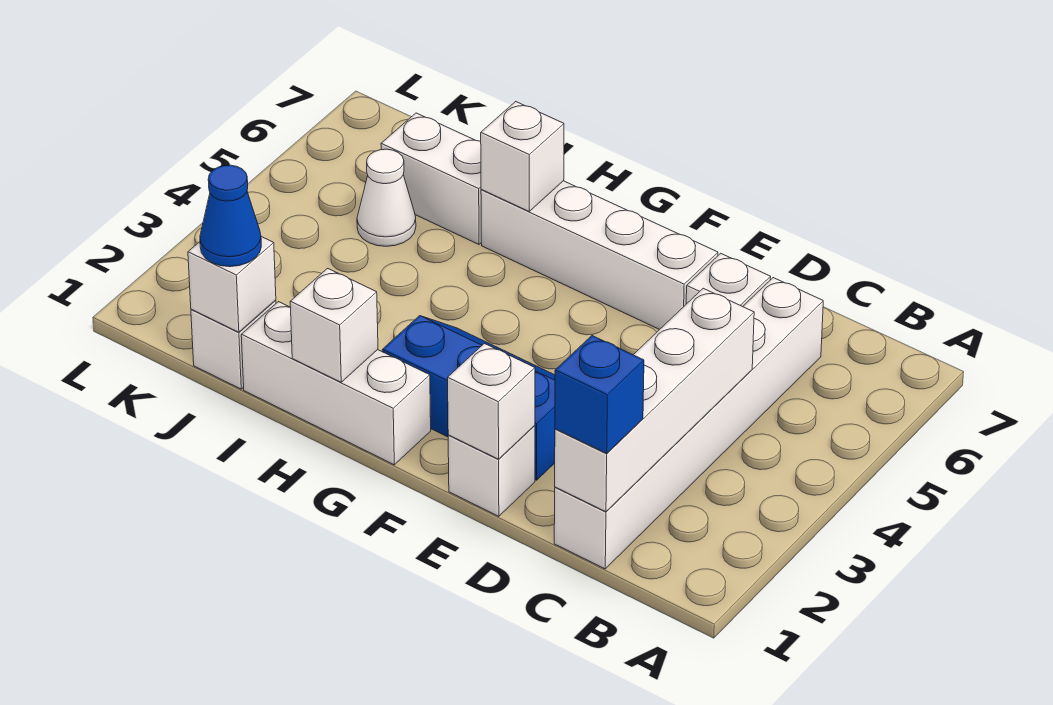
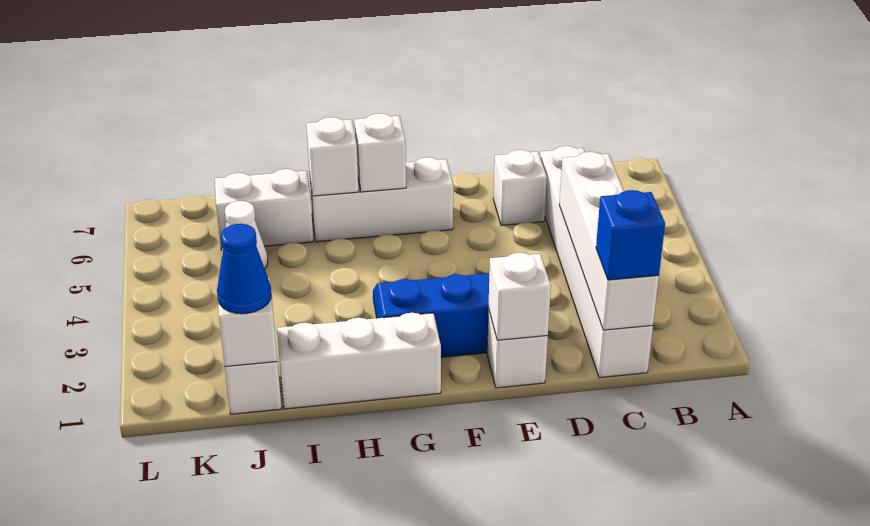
white brick E6:H6 level 1 -> white brick F6:H6 level 1
white brick H1 level 2 -> white brick G6 level 2

